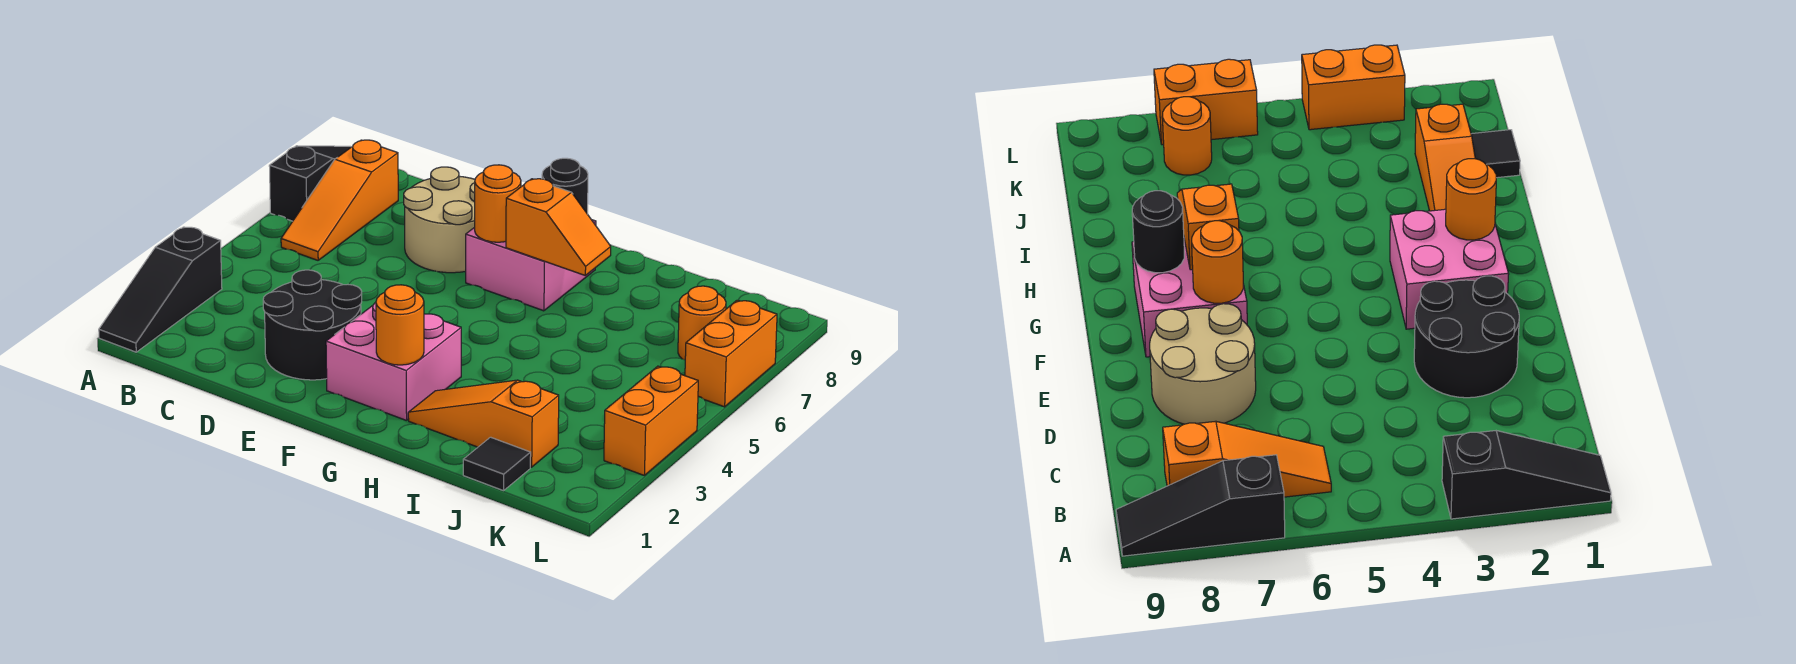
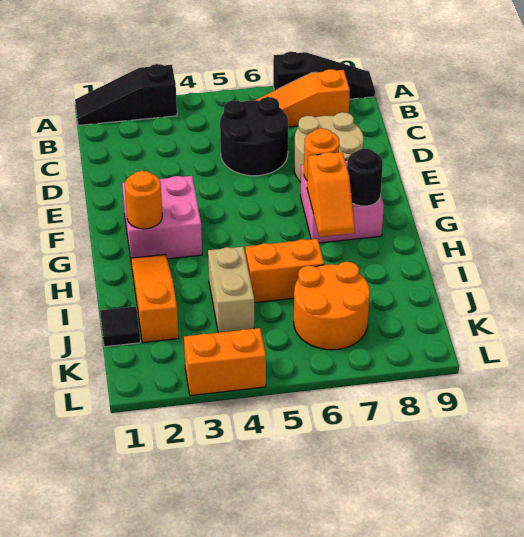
black round brick D2:E3 level 1 -> black round brick C5:D6 level 1
none -> tan brick I4:J4 level 1
orange round brick K7 level 1 -> orange round brick J6:K7 level 1
orange brick L6:L7 level 1 -> orange brick I5:I6 level 1

